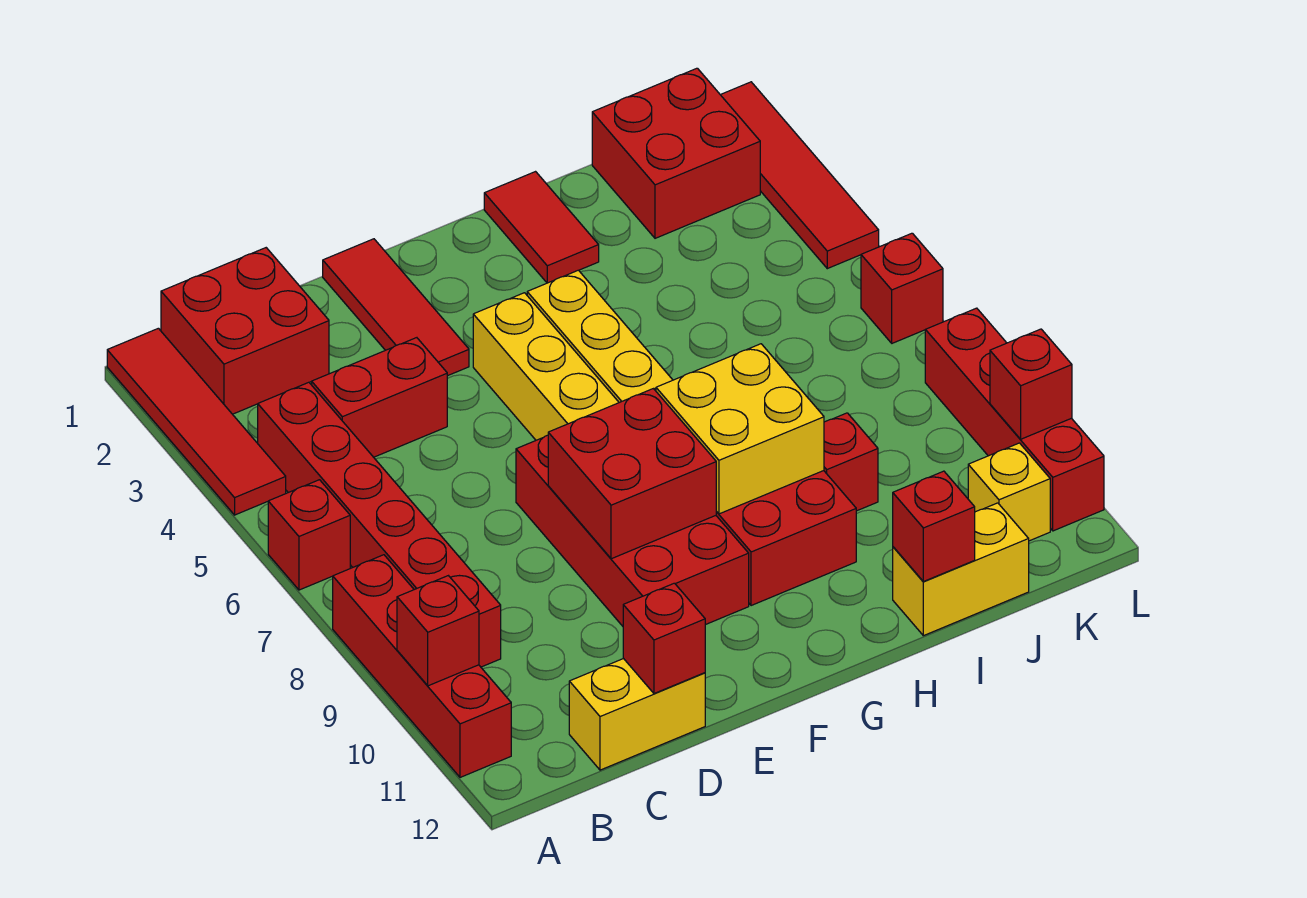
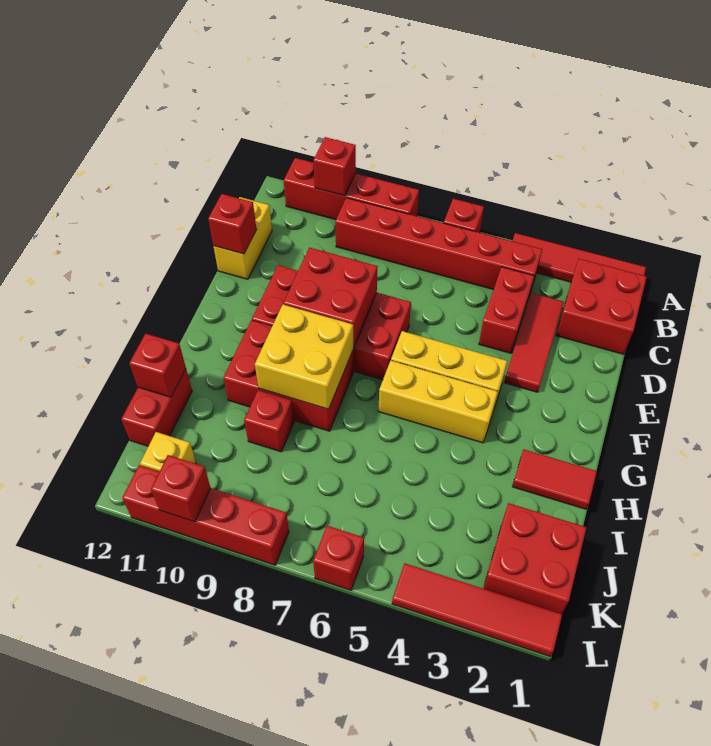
red tile E1:E3 level 1 -> red tile C3:E3 level 1
yellow brick I12:J12 level 1 -> red brick I12:J12 level 1

